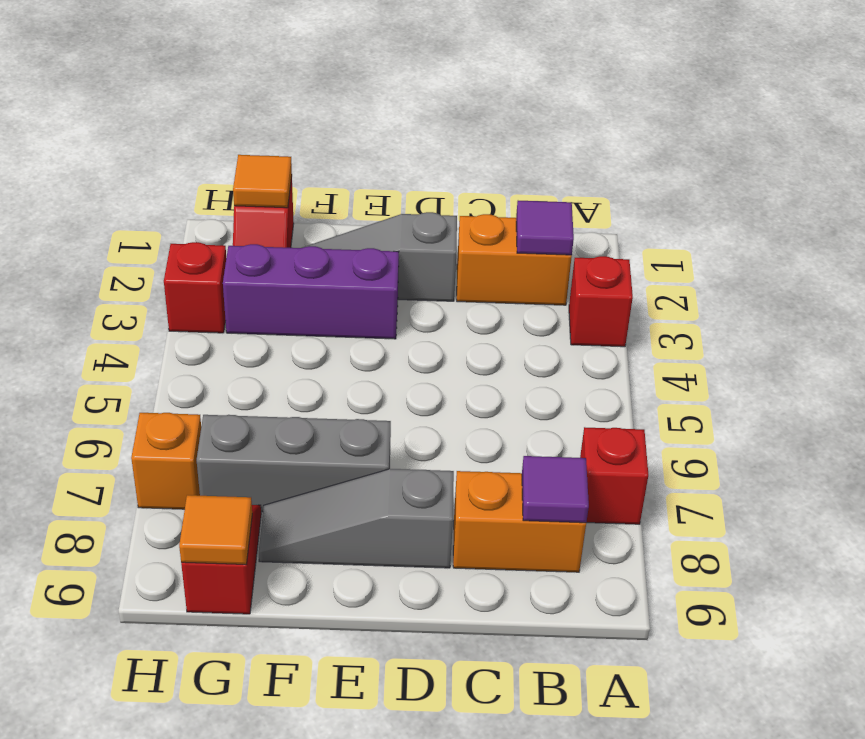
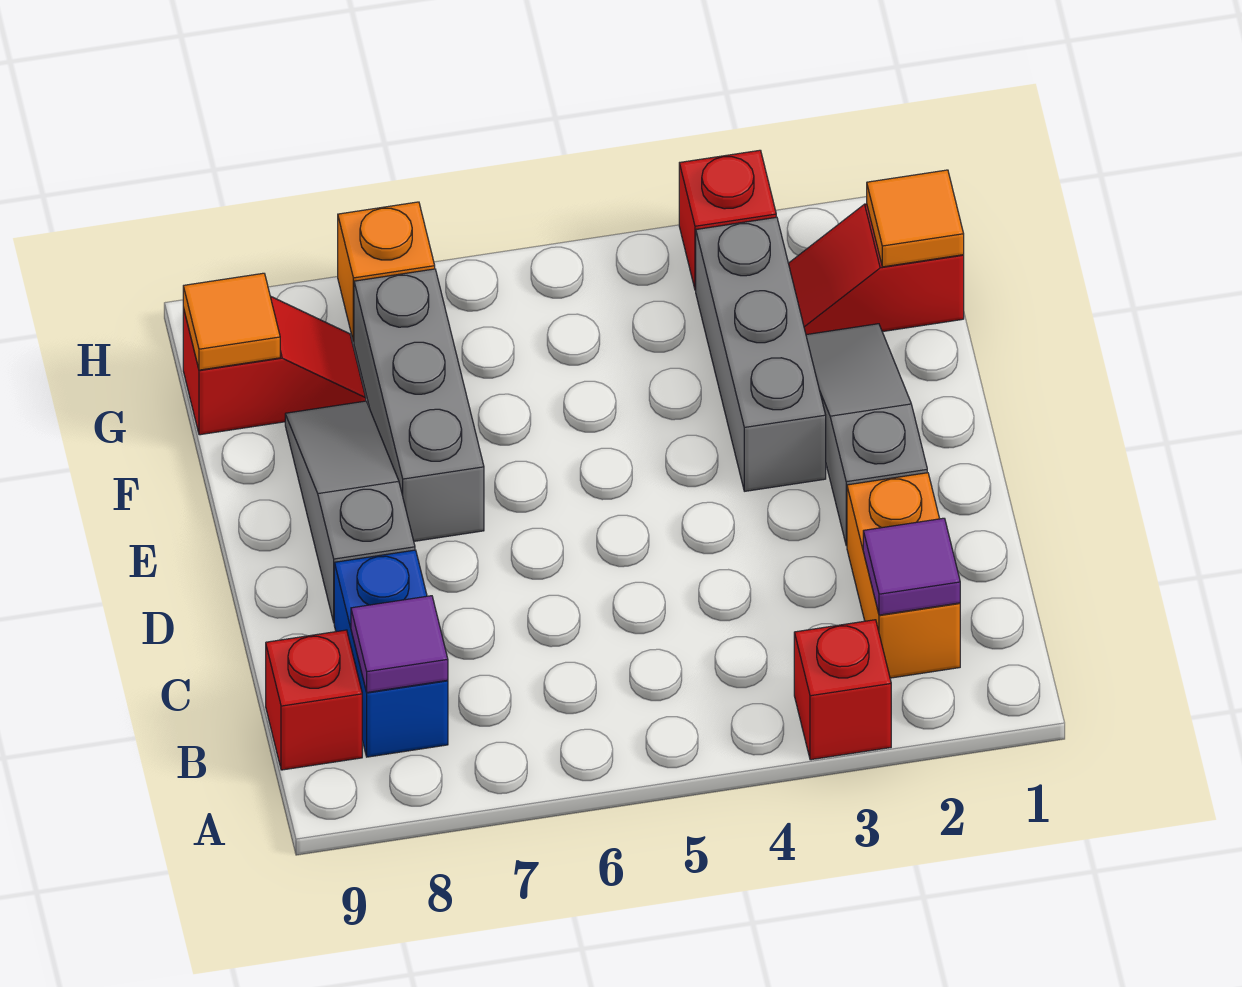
red brick A7 level 1 -> red brick B9 level 1
orange brick B8:C8 level 1 -> blue brick B8:C8 level 1
purple brick E3:G3 level 1 -> grey brick E3:G3 level 1

